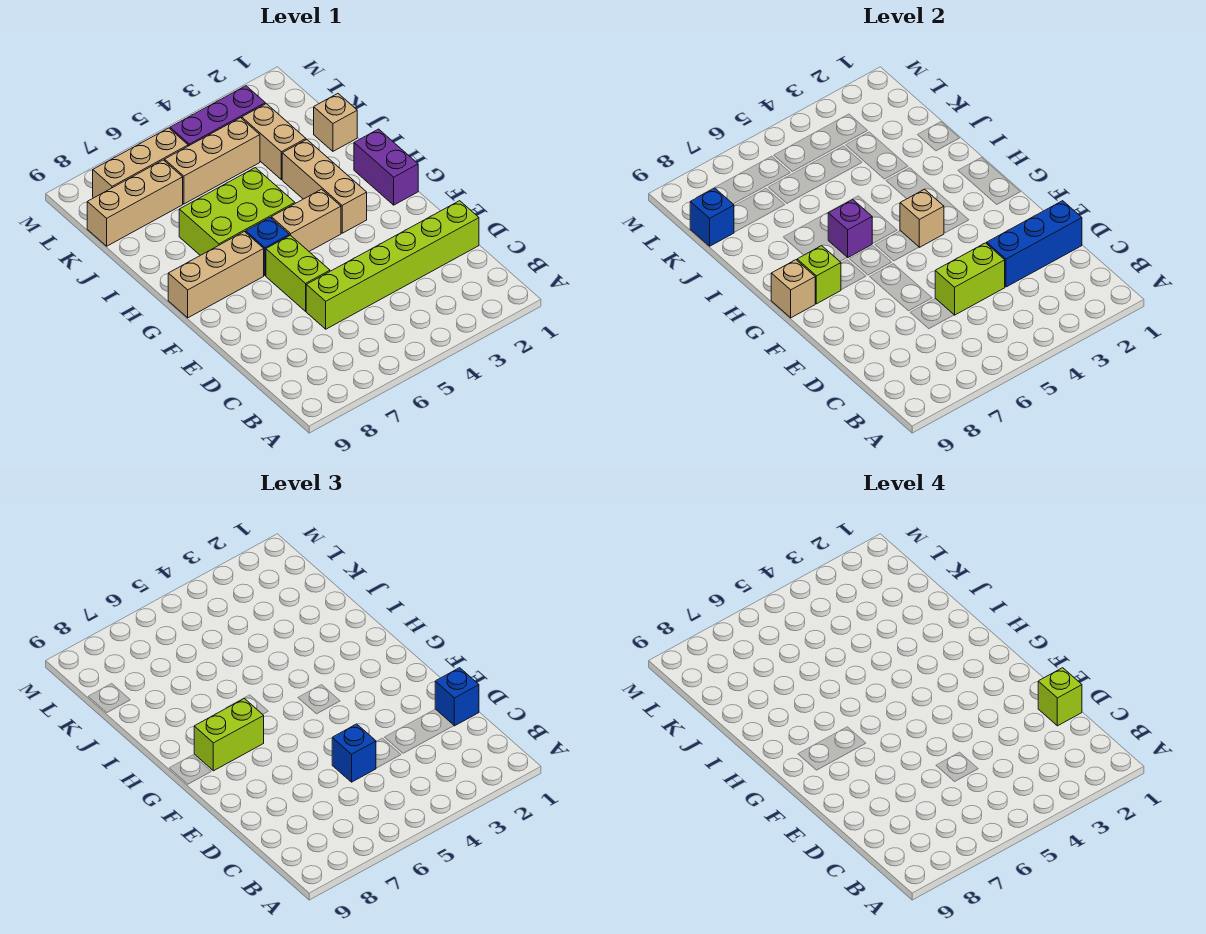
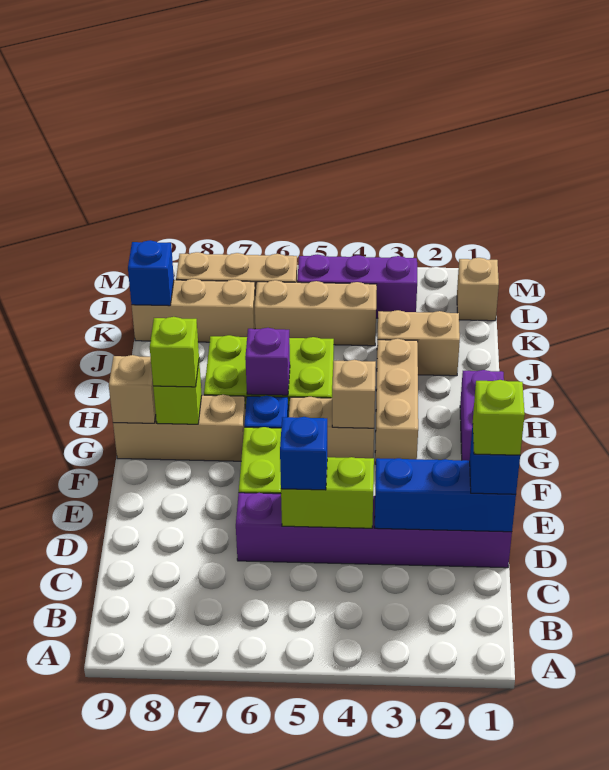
lime brick D1:D6 level 1 -> purple brick D1:D6 level 1
lime brick G7:G8 level 3 -> lime brick G8 level 3
tan brick J1 level 1 -> tan brick L1 level 1
tan brick J3:K3 level 1 -> tan brick J2:J3 level 1

